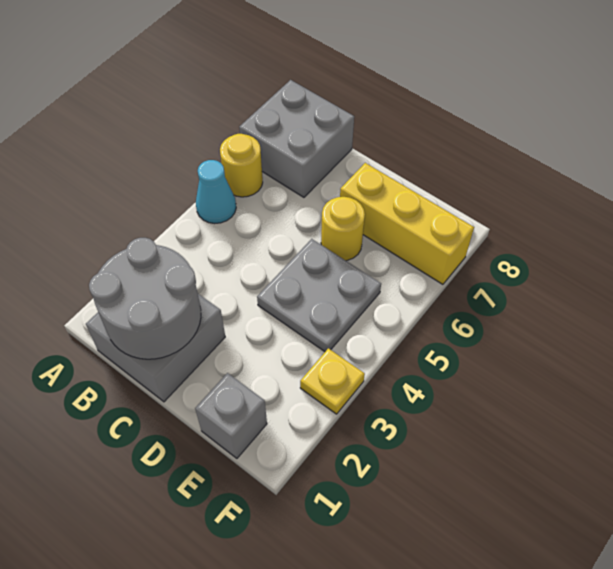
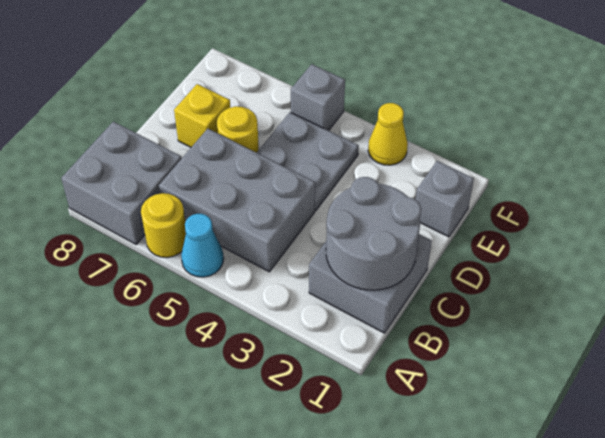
none -> grey brick B4:C6 level 1
yellow brick D7:F7 level 1 -> yellow brick D7 level 1
yellow plate F3 level 1 -> yellow cone F3 level 1
none -> grey brick F5 level 1

